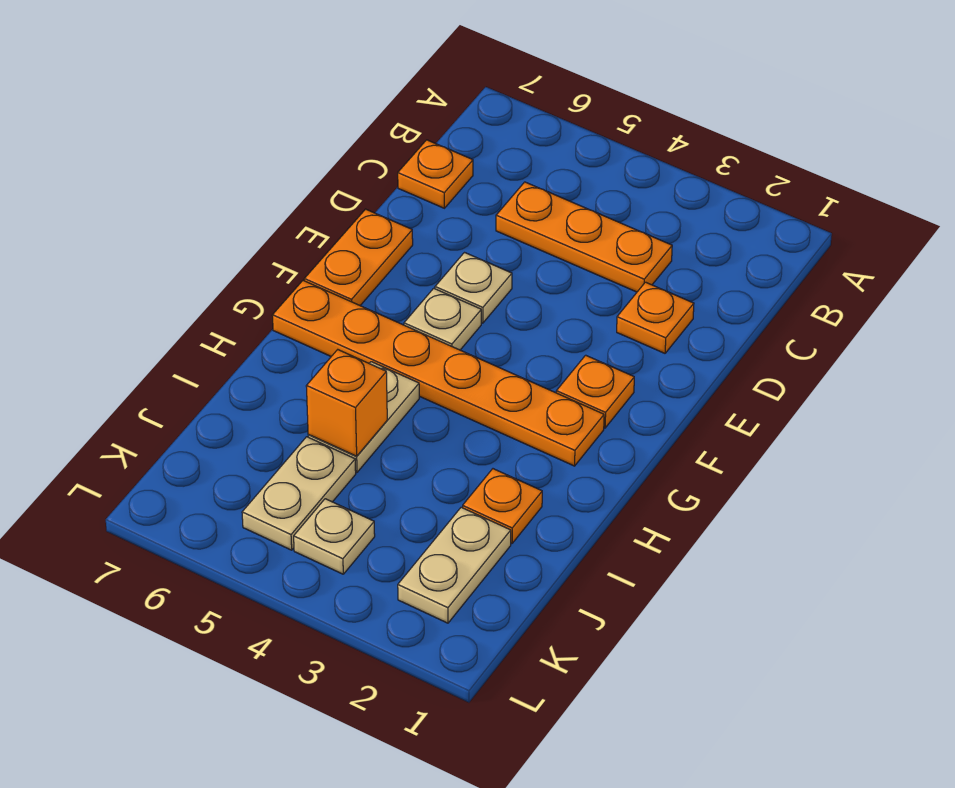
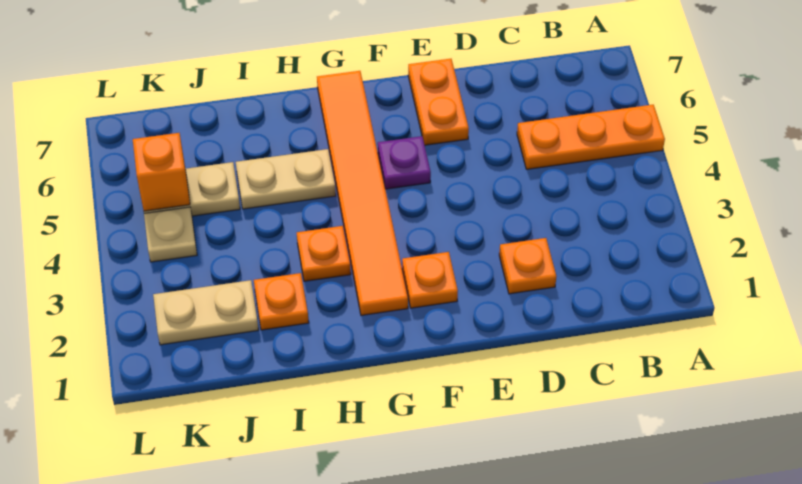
orange plate C3:C5 level 1 -> orange plate A5:C5 level 1
orange plate C7 level 1 -> orange plate H3 level 1
tan plate E5 level 1 -> none
orange plate E7:F7 level 1 -> orange plate E6:E7 level 1
tan plate F5 level 1 -> purple plate F5 level 1
orange plate G2:G7 level 1 -> orange tile G2:G7 level 1
orange brick I5 level 2 -> orange brick K5 level 2

